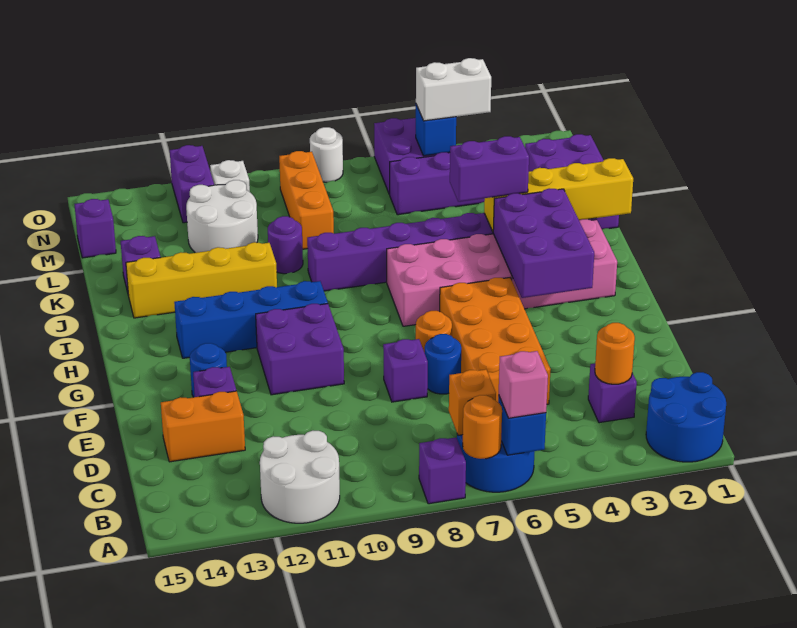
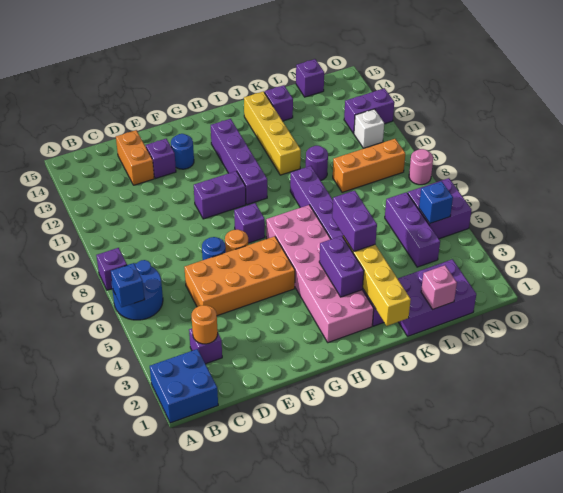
blue round brick A1:B2 level 1 -> blue brick A1:B2 level 1
pink brick A6 level 3 -> pink brick L1 level 2
orange round brick A7 level 2 -> none
white round brick A11:B12 level 1 -> none
orange brick B7 level 2 -> none
purple brick E8 level 1 -> purple brick G8 level 1
purple brick F10:G11 level 1 -> purple brick F10:G10 level 1
purple brick G3:I4 level 2 -> purple brick I3:I4 level 2
blue brick H10:H13 level 1 -> purple brick H10:H13 level 1
white round brick L11:M12 level 1 -> none
white brick N4:N5 level 3 -> none
white round brick O8 level 1 -> pink round brick O8 level 1

